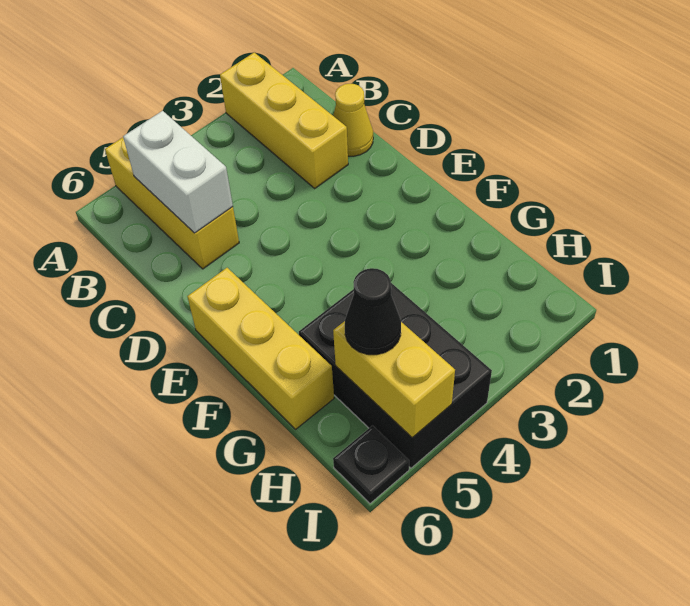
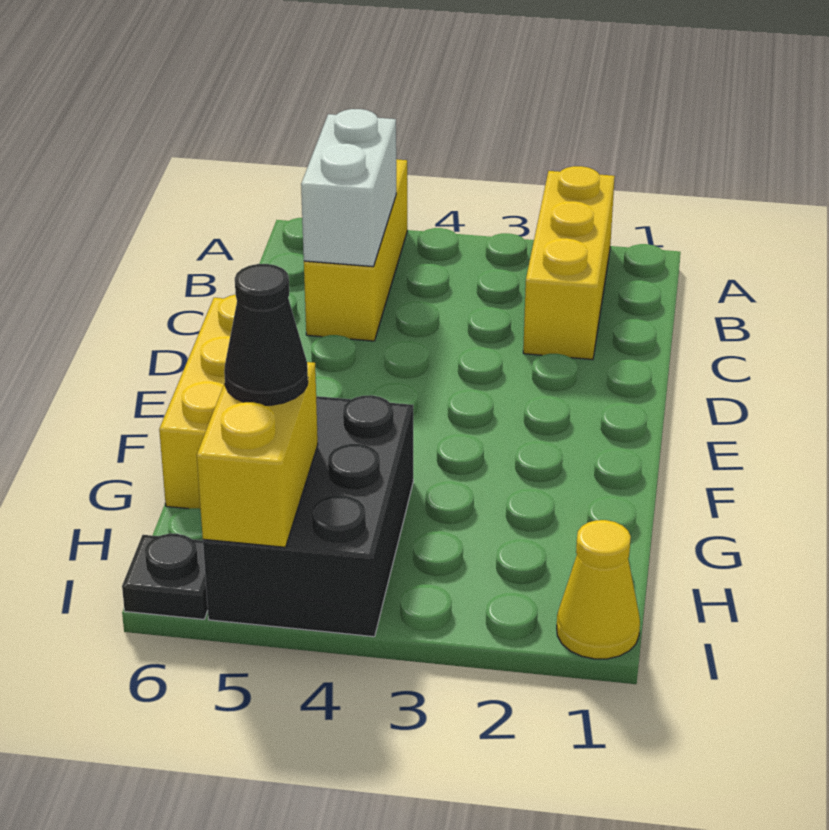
yellow cone C1 level 1 -> yellow cone I1 level 1

